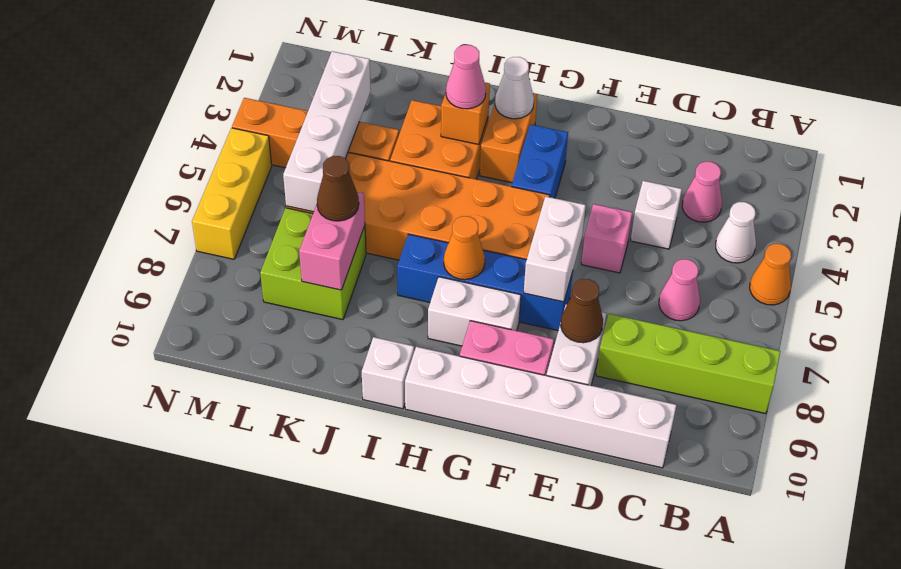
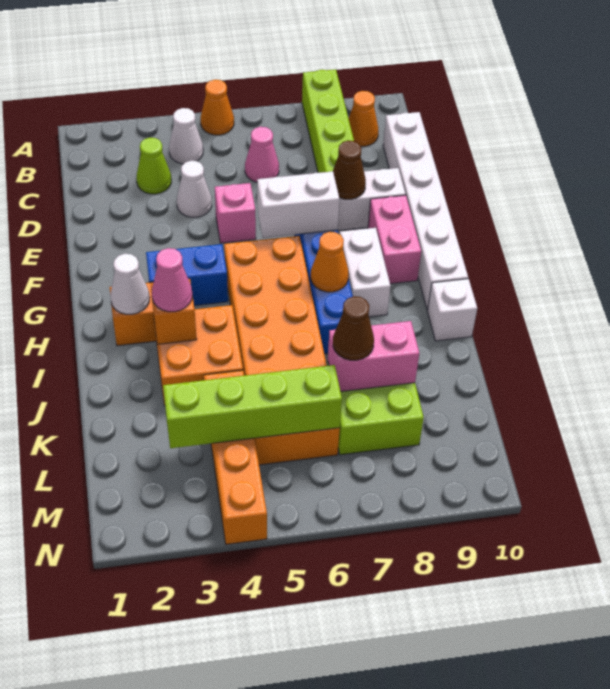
none -> orange cone B9 level 1
pink cone C3 level 1 -> lime cone C3 level 1
white brick D4 level 1 -> white cone D4 level 1
white brick L3:L6 level 2 -> lime brick L3:L6 level 2
yellow brick N5:N7 level 1 -> none

